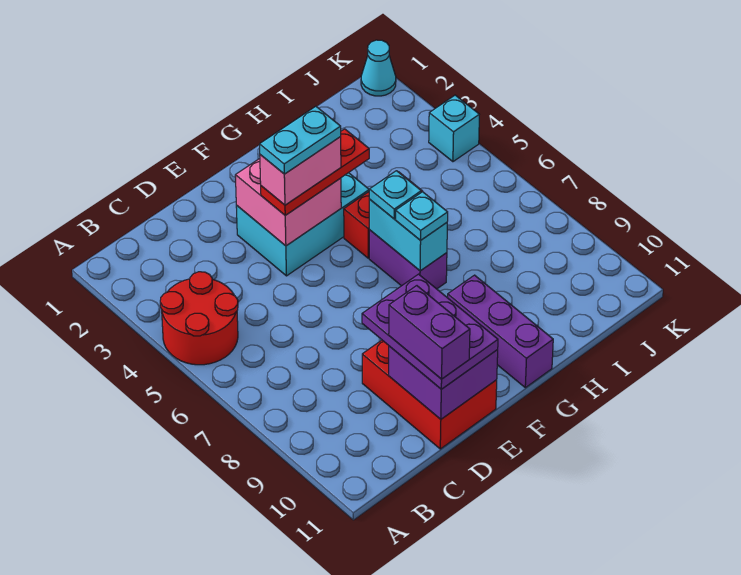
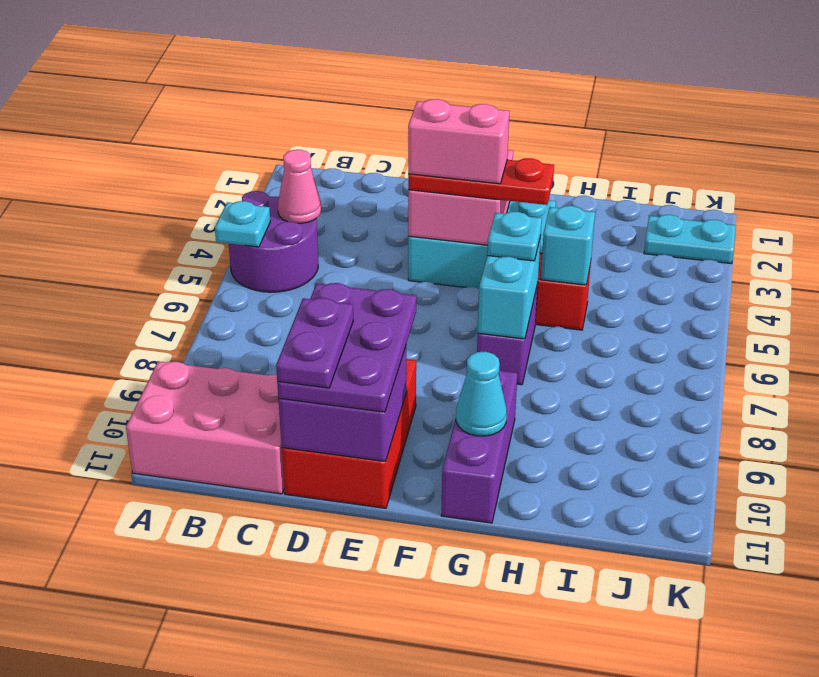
red round brick A4:B5 level 1 -> purple round brick A4:B5 level 1
none -> pink brick A10:C11 level 1
none -> pink cone B4 level 2
purple brick D10:D11 level 4 -> purple plate D10:D11 level 4
cyan plate E4:F4 level 5 -> cyan plate J2:K2 level 1
cyan plate G7 level 3 -> cyan plate A5 level 2
cyan cone K1 level 1 -> cyan cone G10 level 2
cyan brick K4 level 1 -> cyan brick H5 level 2

